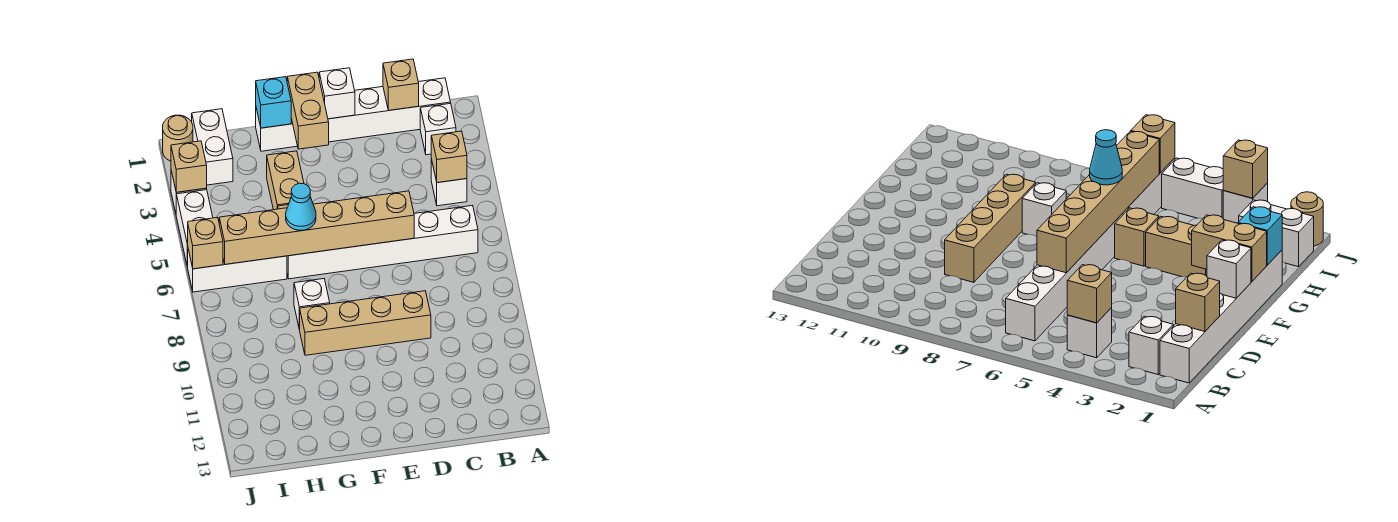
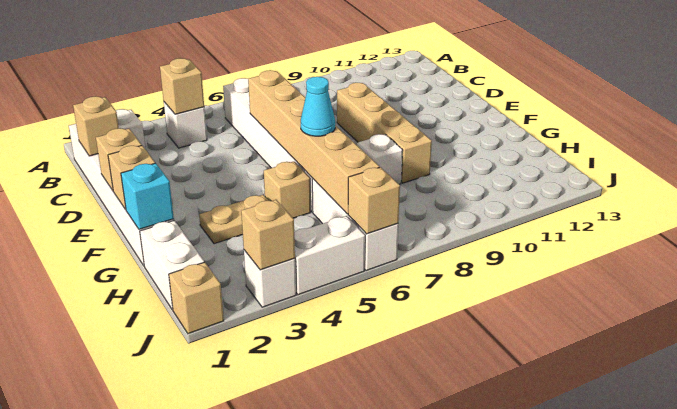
white brick E1 level 2 -> tan brick E1 level 2
tan brick F1:F2 level 2 -> tan brick F1 level 2
tan brick G3:G4 level 1 -> tan plate G3:G4 level 1
white brick I1:I2 level 1 -> white brick H1:I1 level 1
tan round brick J1 level 1 -> tan brick J1 level 1

